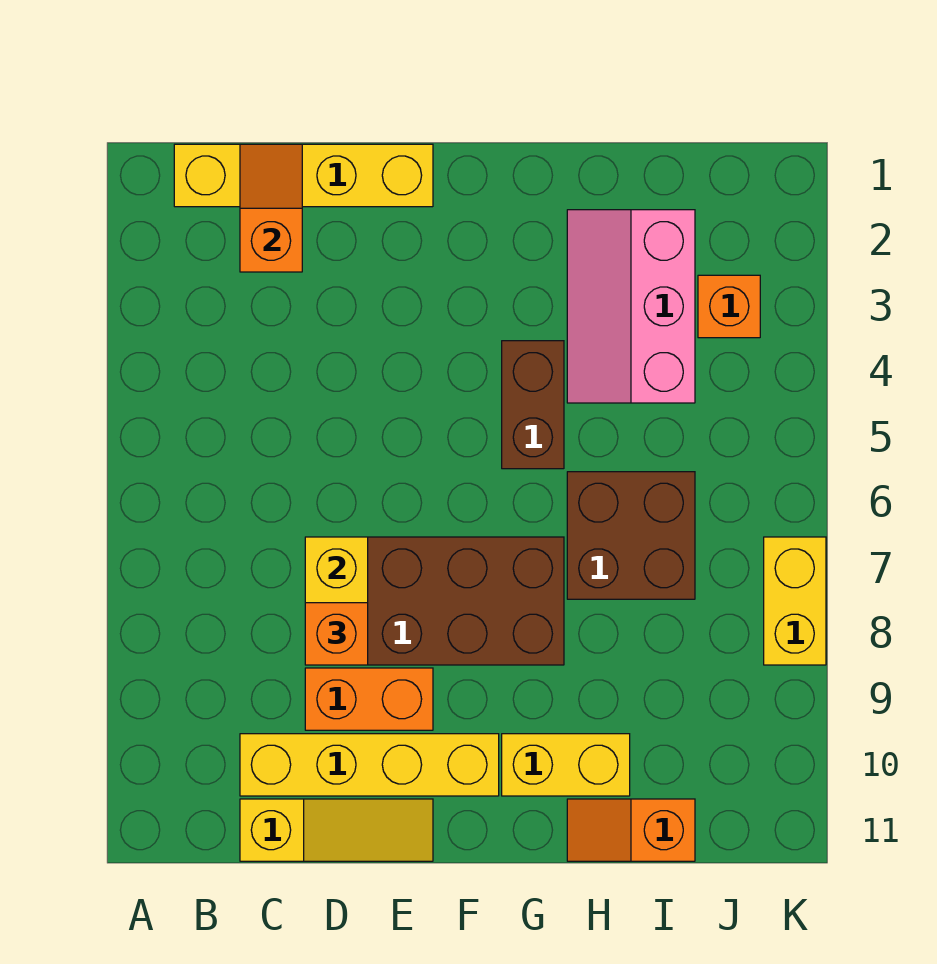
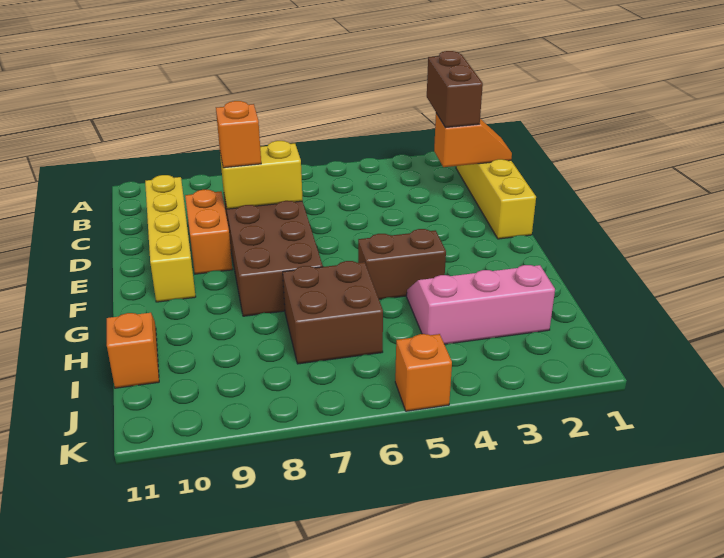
none -> brown brick B2:C2 level 3
yellow slope C11:E11 level 1 top C -> none
yellow brick G10:H10 level 1 -> none
orange brick J3 level 1 -> orange brick K5 level 1
yellow brick K7:K8 level 1 -> none

